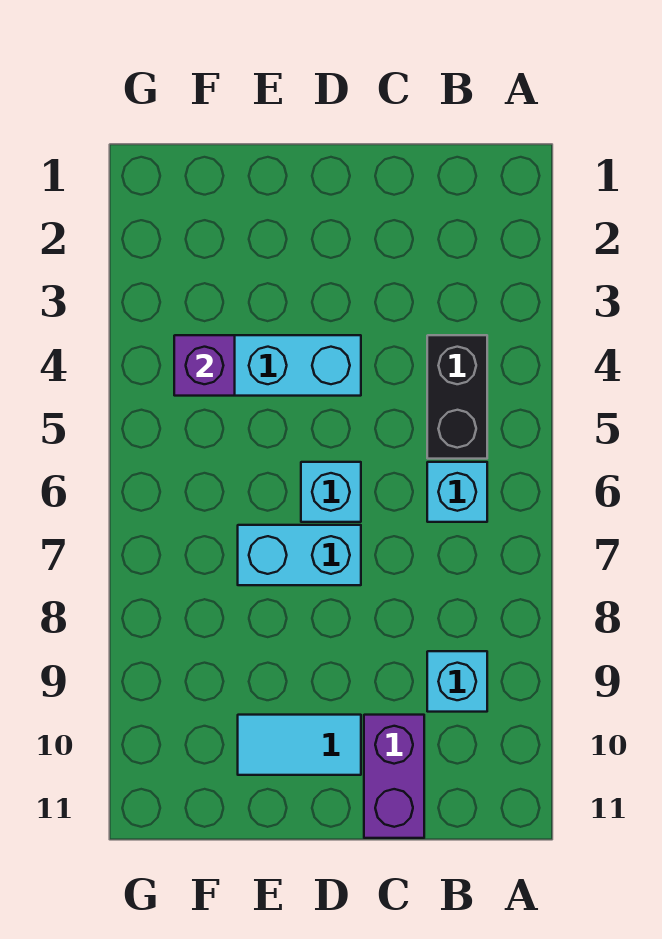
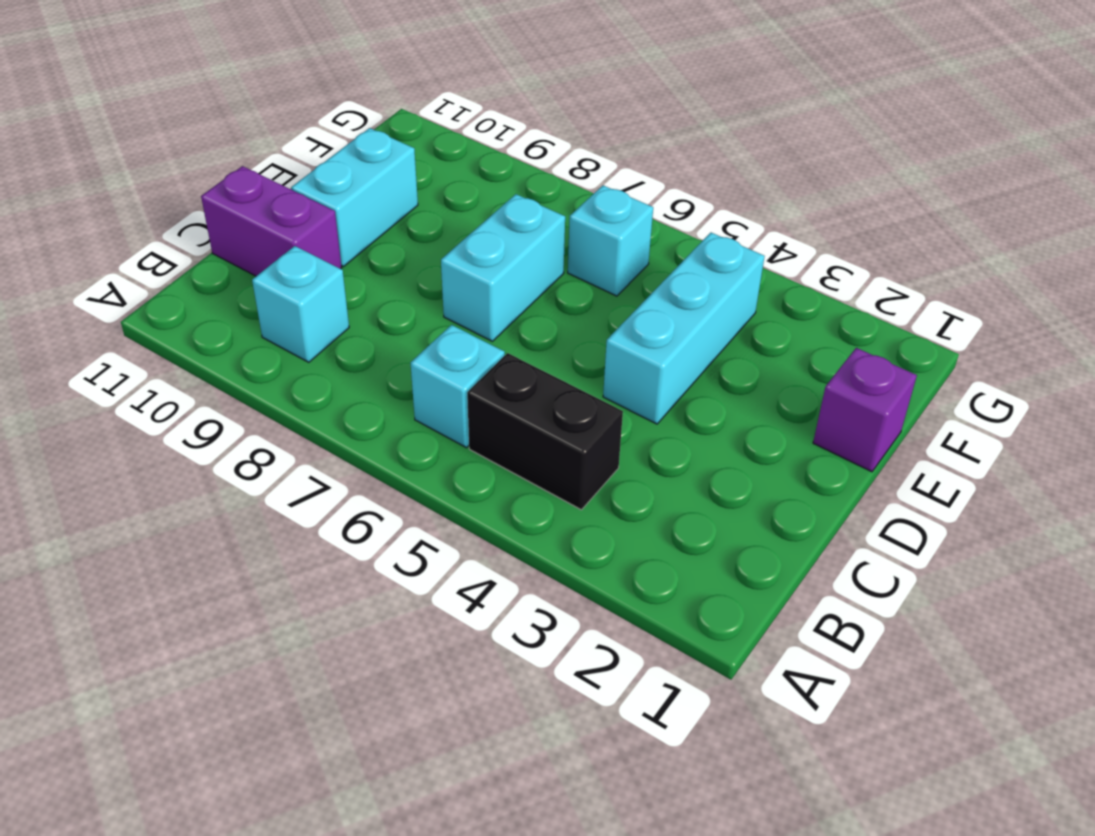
cyan brick D6 level 1 -> cyan brick F6 level 1
cyan tile D10:E10 level 1 -> cyan brick D10:E10 level 1
purple brick F4 level 2 -> purple brick E1 level 1

